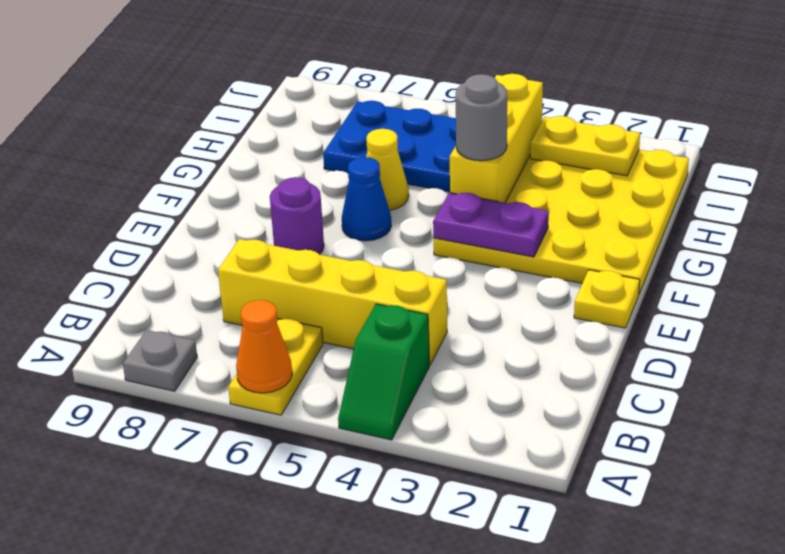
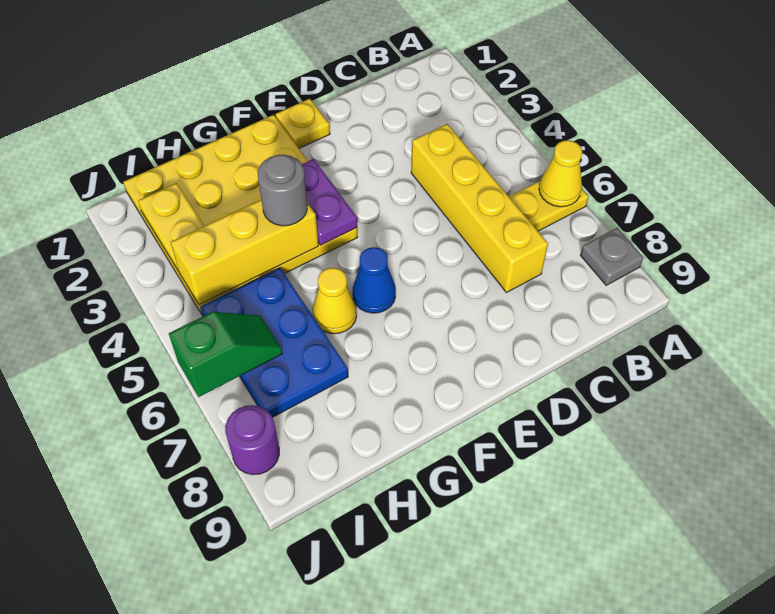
green slope A4:B4 level 1 top B -> green slope I6:J6 level 2 top J
orange cone A6 level 2 -> yellow cone A6 level 2
purple round brick E7 level 1 -> purple round brick J8 level 1

